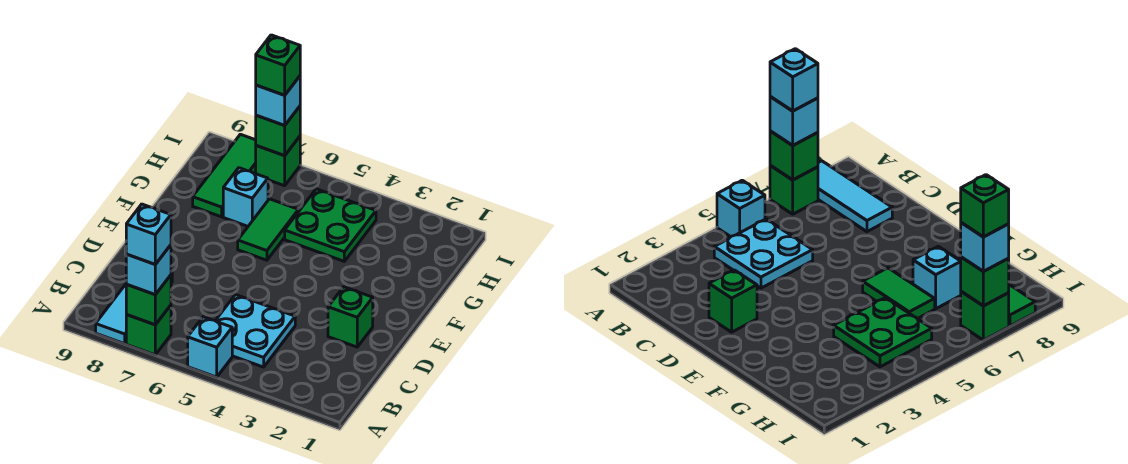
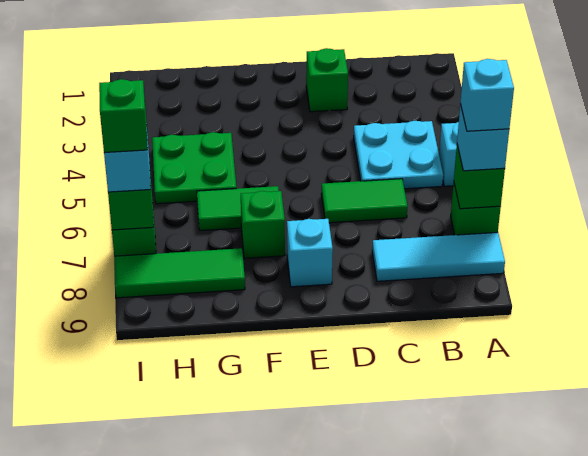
none -> green tile C6:D6 level 1
none -> green brick F7 level 1
cyan brick G7 level 1 -> cyan brick E8 level 1

